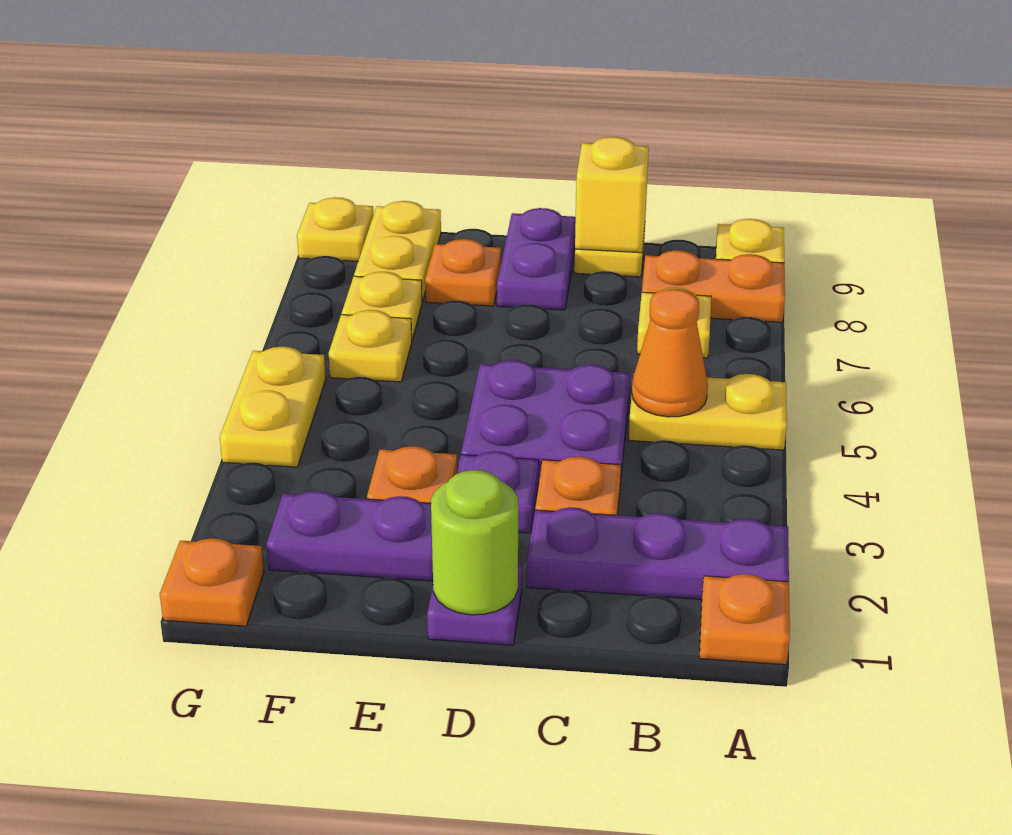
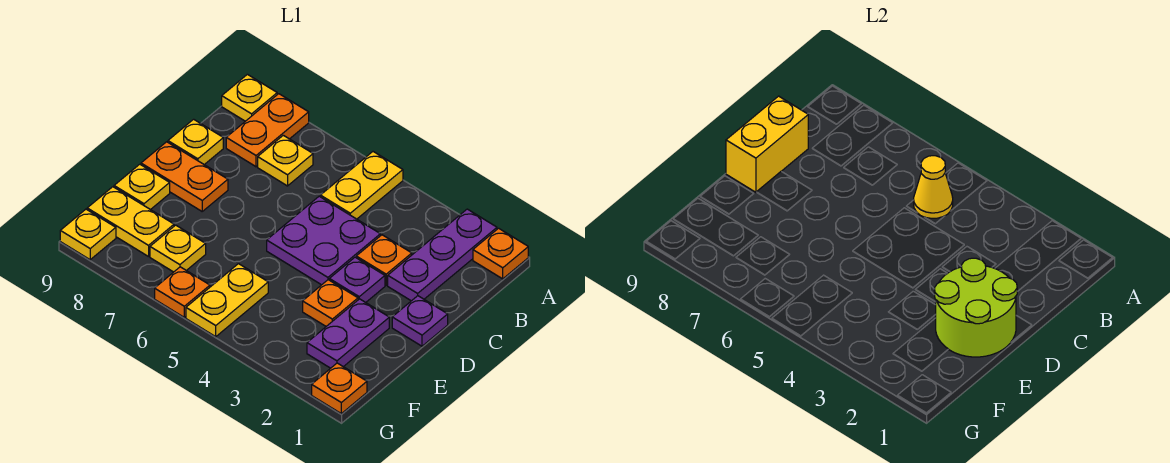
orange cone B5 level 2 -> yellow cone B5 level 2
yellow brick C9 level 2 -> yellow brick C9:D9 level 2
lime round brick D1 level 2 -> lime round brick D1:E2 level 2
purple plate D8:D9 level 1 -> orange plate D8:D9 level 1
orange plate E8 level 1 -> orange plate G6 level 1
yellow plate F6 level 1 -> yellow plate E9 level 1
yellow plate G4:G5 level 1 -> yellow plate F5:G5 level 1

